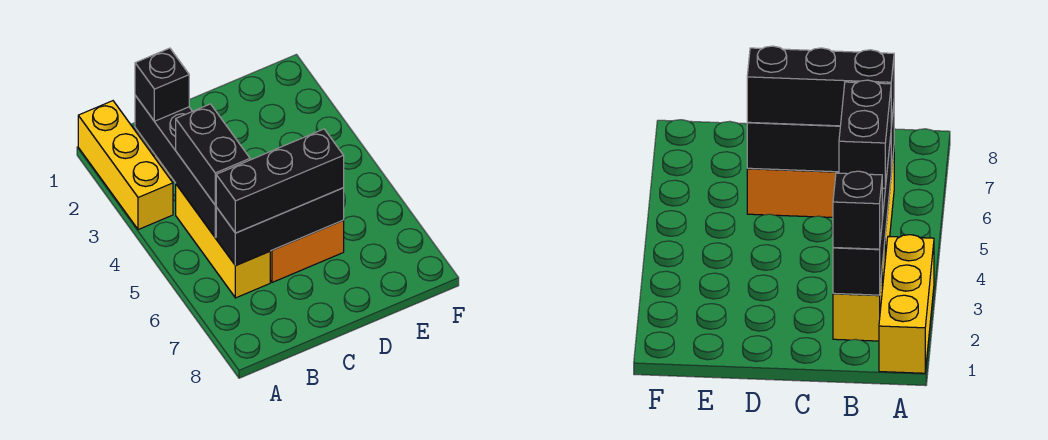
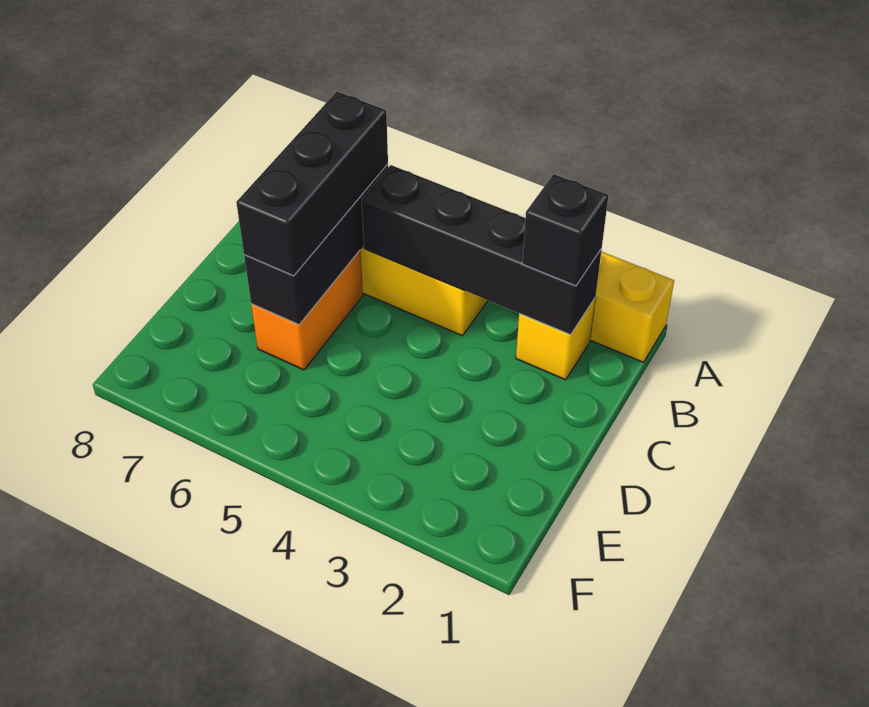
black brick B4:B5 level 3 -> none

